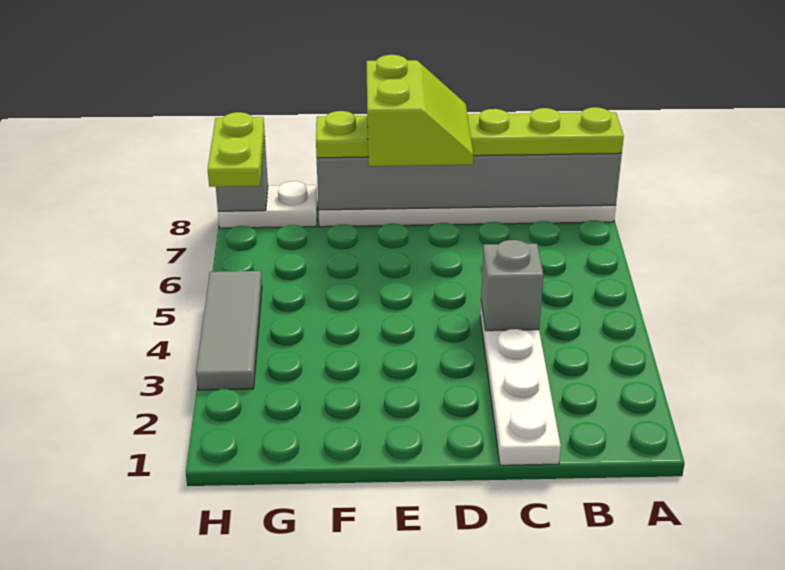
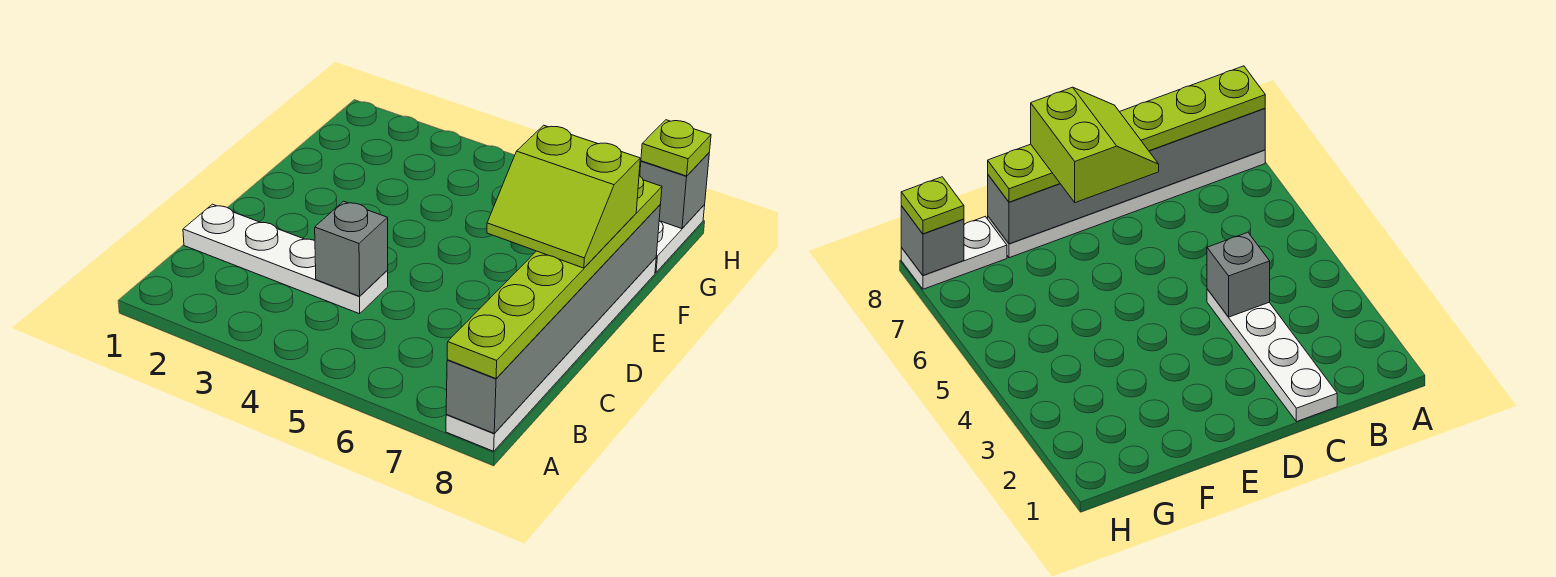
grey tile H3:H5 level 1 -> none
lime plate H7:H8 level 3 -> lime plate H8 level 3

